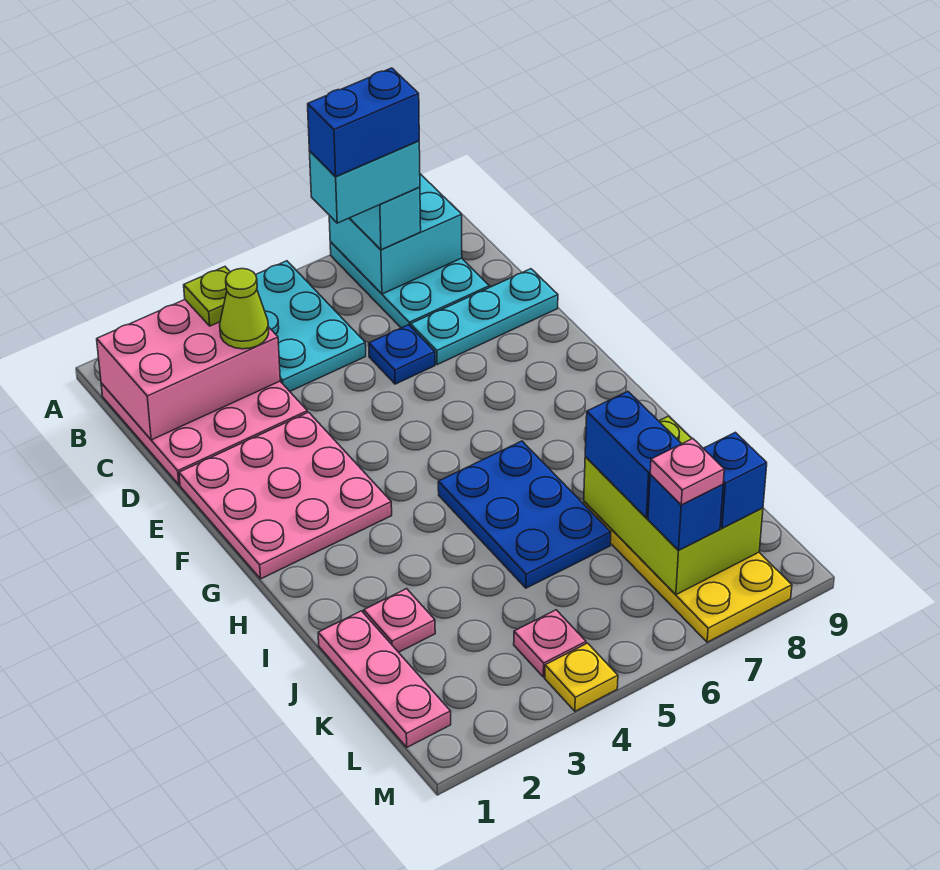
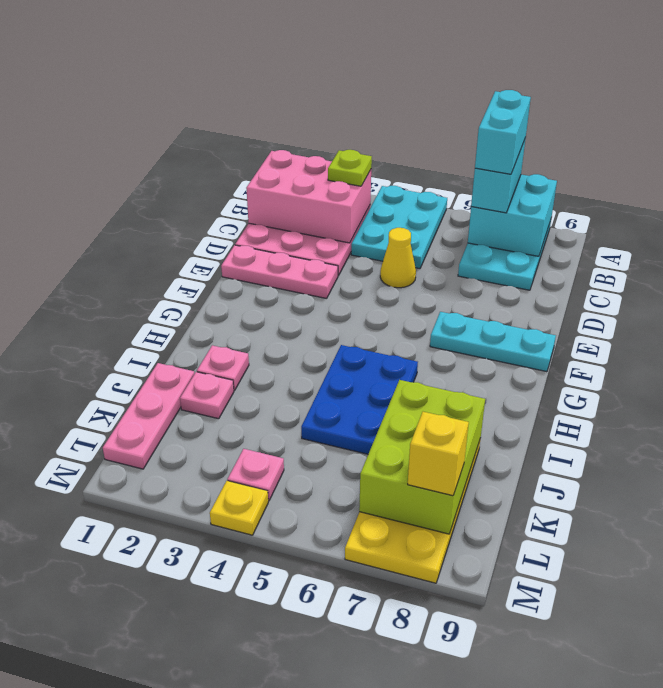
cyan brick B6:B7 level 4 -> cyan brick A7:B7 level 4
blue brick B6:B7 level 5 -> none
lime cone C3 level 3 -> none
none -> yellow cone D5 level 1
blue plate D6 level 1 -> none
cyan plate D7:D9 level 1 -> cyan plate F7:F9 level 1
pink plate E1:G3 level 1 -> pink plate E1:E3 level 1
blue brick J7:K7 level 3 -> none
blue brick L7 level 3 -> none
pink plate L7 level 4 -> pink plate I2 level 1
blue brick L8 level 3 -> yellow brick L8 level 3

